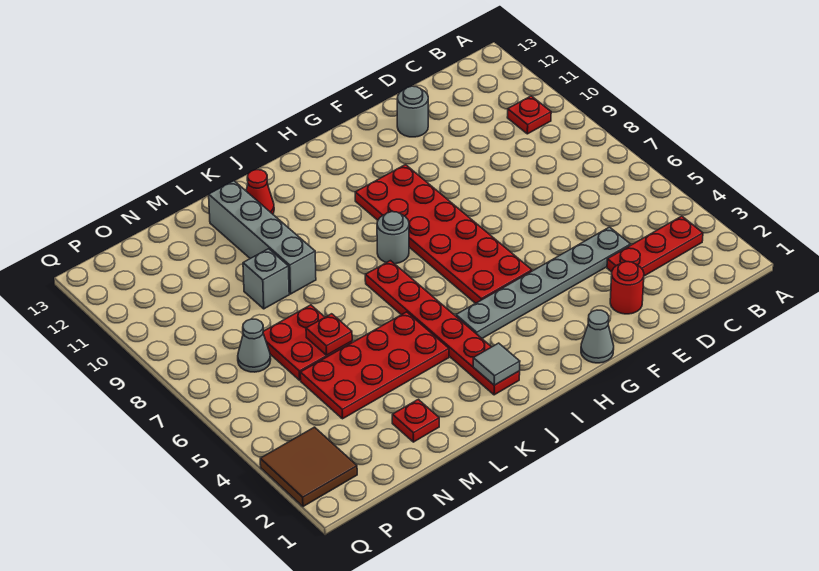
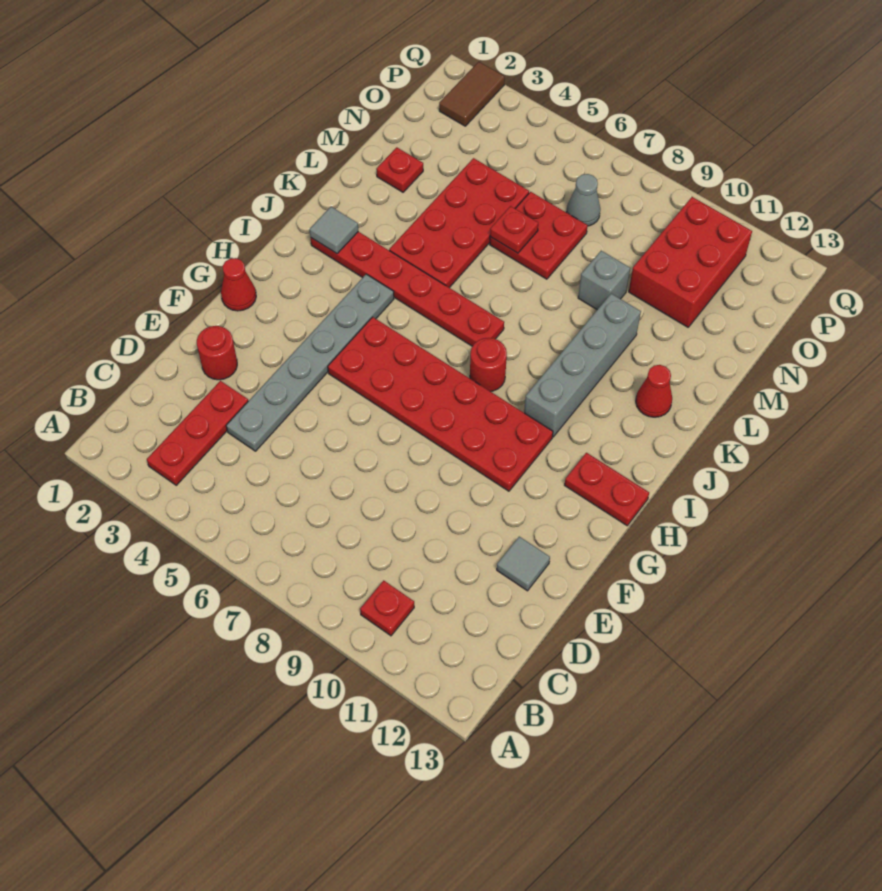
grey round brick E12 level 1 -> grey tile E12 level 1
grey cone G1 level 1 -> red cone G1 level 1
none -> red plate H12:H13 level 1
grey round brick I8 level 1 -> red round brick I8 level 1
grey brick L9:L12 level 1 -> grey brick I10:L10 level 1
none -> red brick N10:P11 level 1
brown tile P2:Q3 level 1 -> brown tile P2:Q2 level 1

